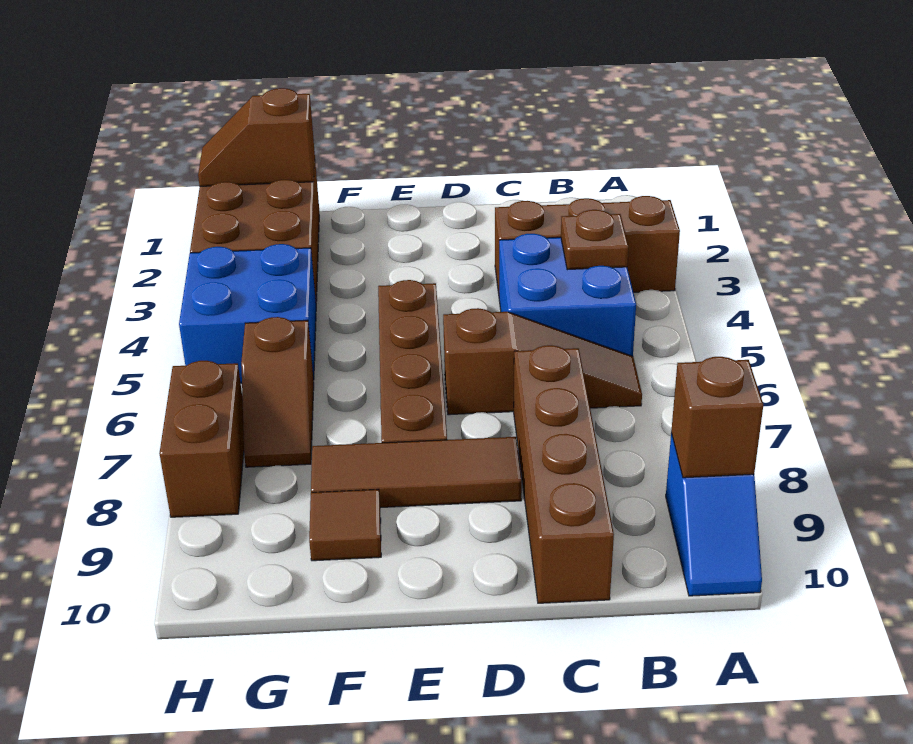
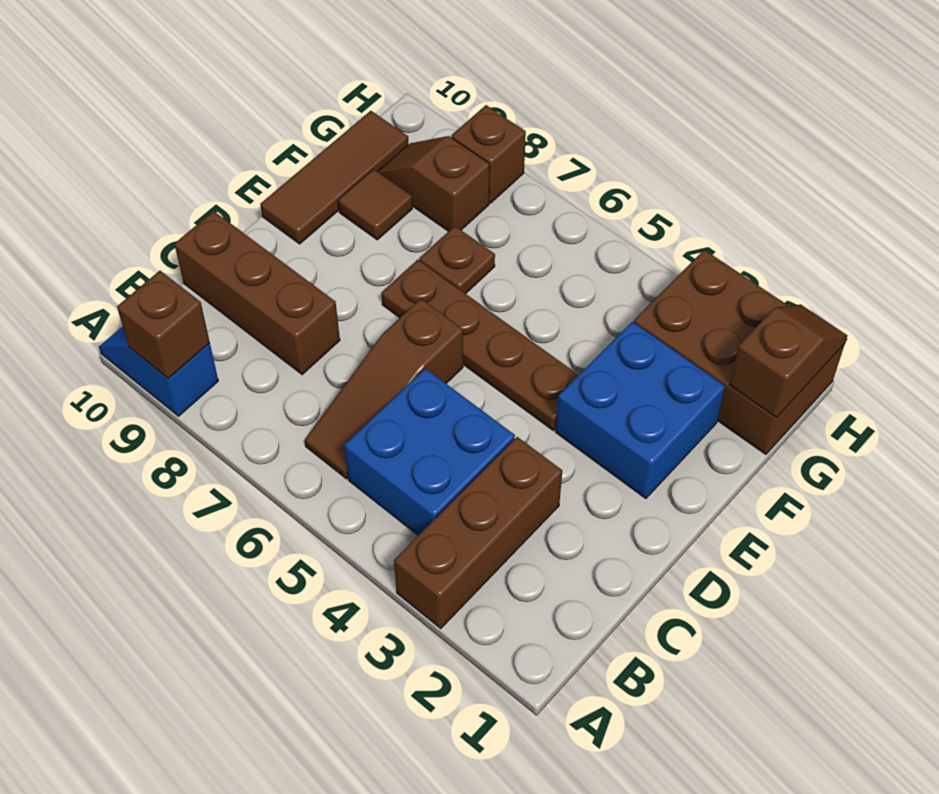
brown plate B4 level 2 -> brown plate F7 level 1
brown brick C7:C10 level 1 -> brown brick C8:C10 level 1
brown tile D8:F8 level 1 -> brown tile E10:G10 level 1
blue brick G4:H5 level 1 -> blue brick E2:F3 level 1
brown slope G6:G7 level 1 top 6 -> brown slope G8:G9 level 1 top 8
brown brick H7:H8 level 1 -> brown brick H8 level 1

